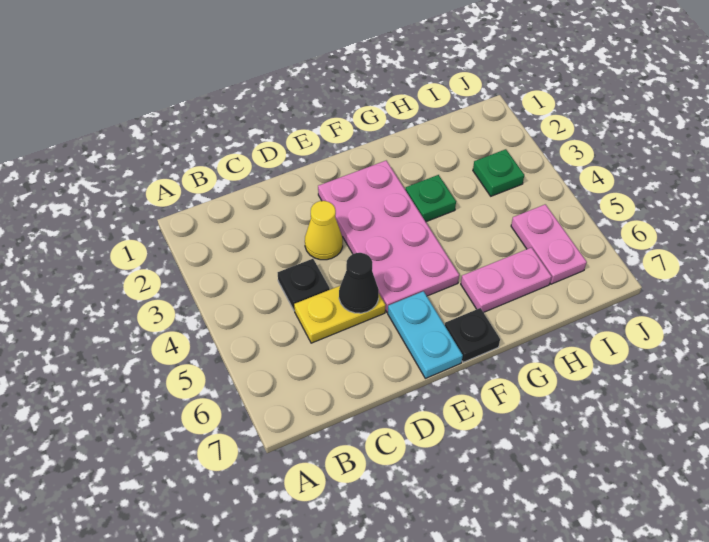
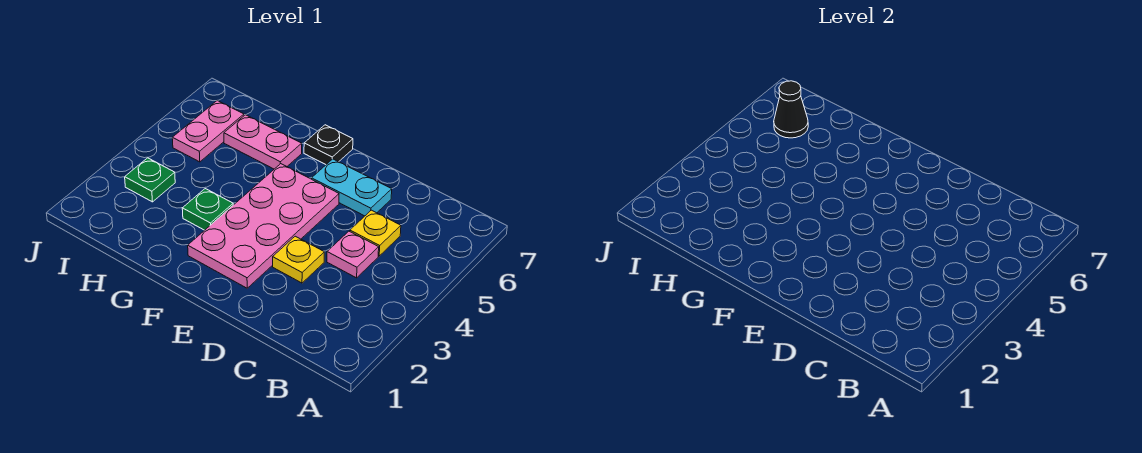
black plate C4 level 1 -> pink plate C4 level 1
yellow plate C5:D5 level 1 -> yellow plate C5 level 1
yellow cone D3 level 1 -> yellow plate D3 level 1
black cone D5 level 2 -> black cone I6 level 2
cyan plate E6:E7 level 1 -> cyan plate D6:E6 level 1

